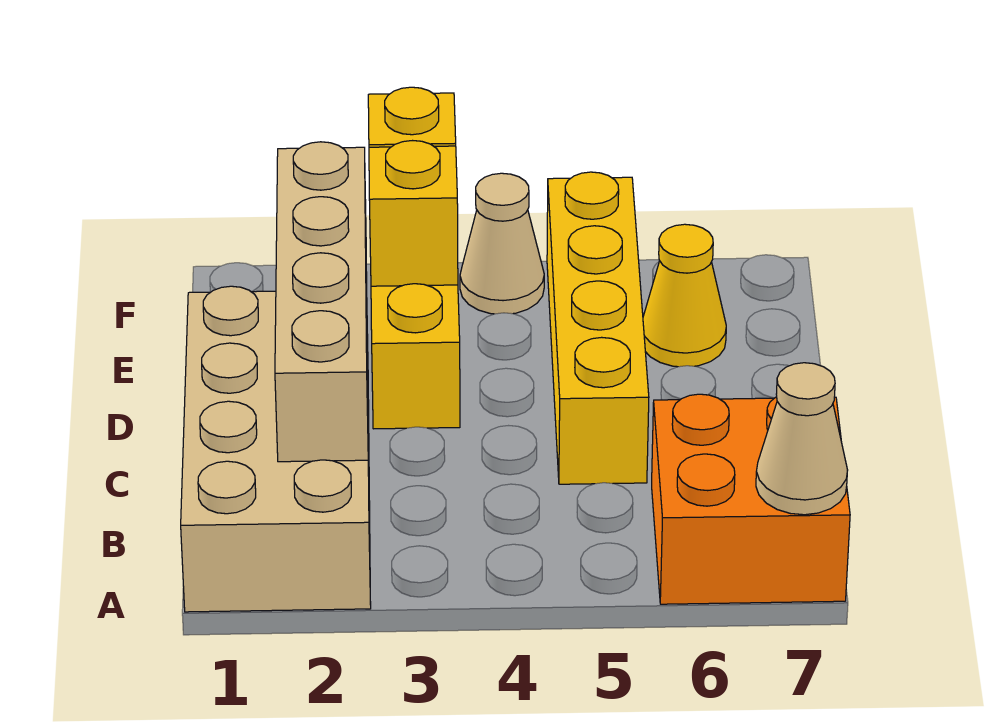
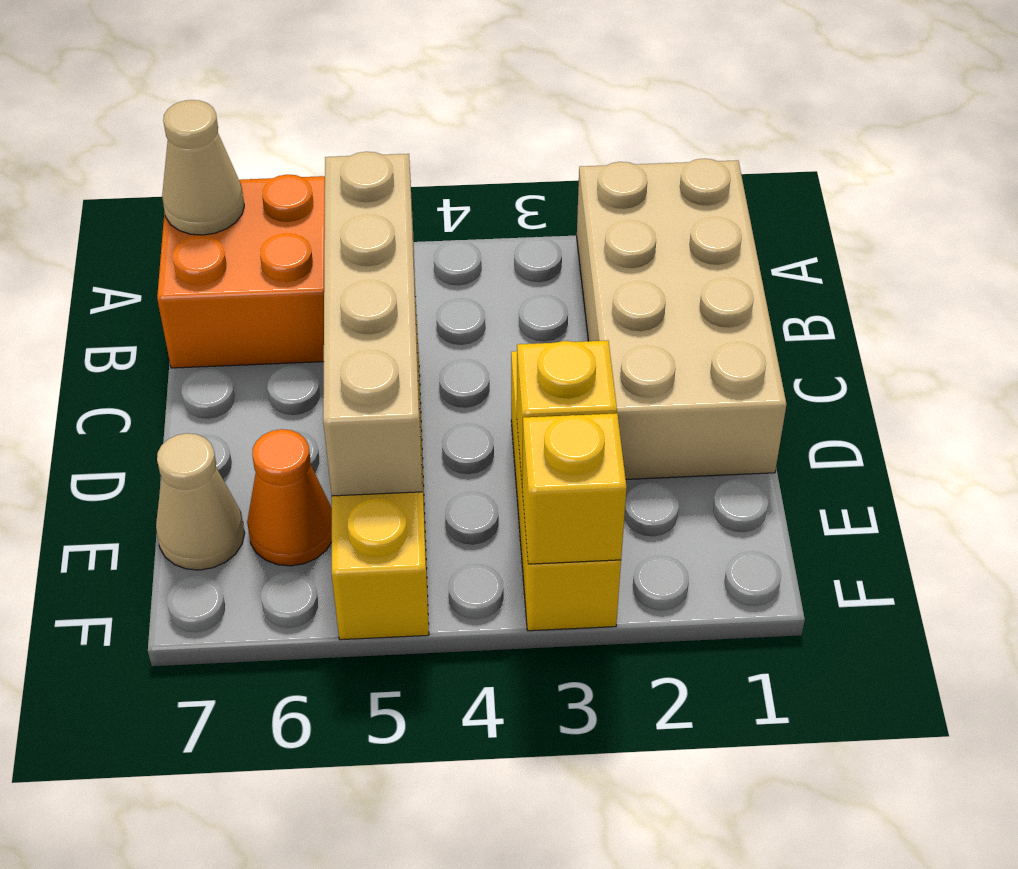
tan brick B2:E2 level 2 -> tan brick B5:E5 level 2
yellow cone E6 level 1 -> orange cone E6 level 1
tan cone F4 level 1 -> tan cone E7 level 1

